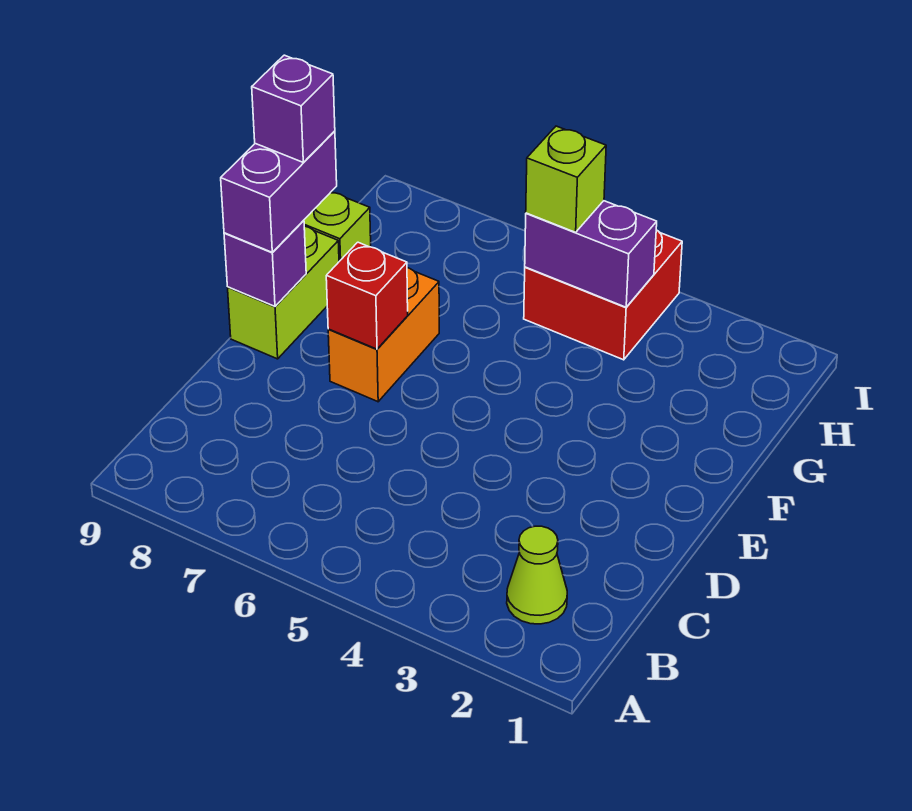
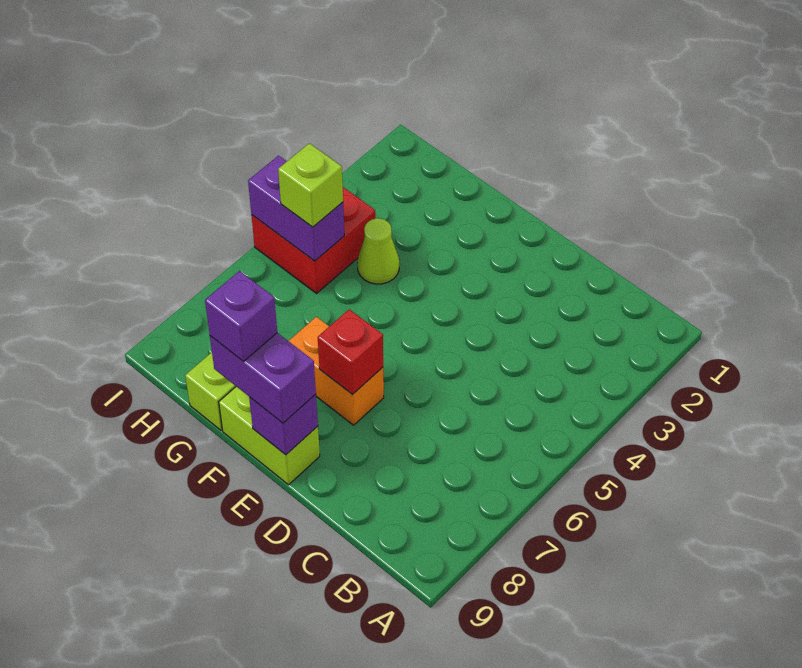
lime cone B2 level 1 -> lime cone G4 level 1
purple brick H4:H5 level 2 -> purple brick H5:I5 level 2

